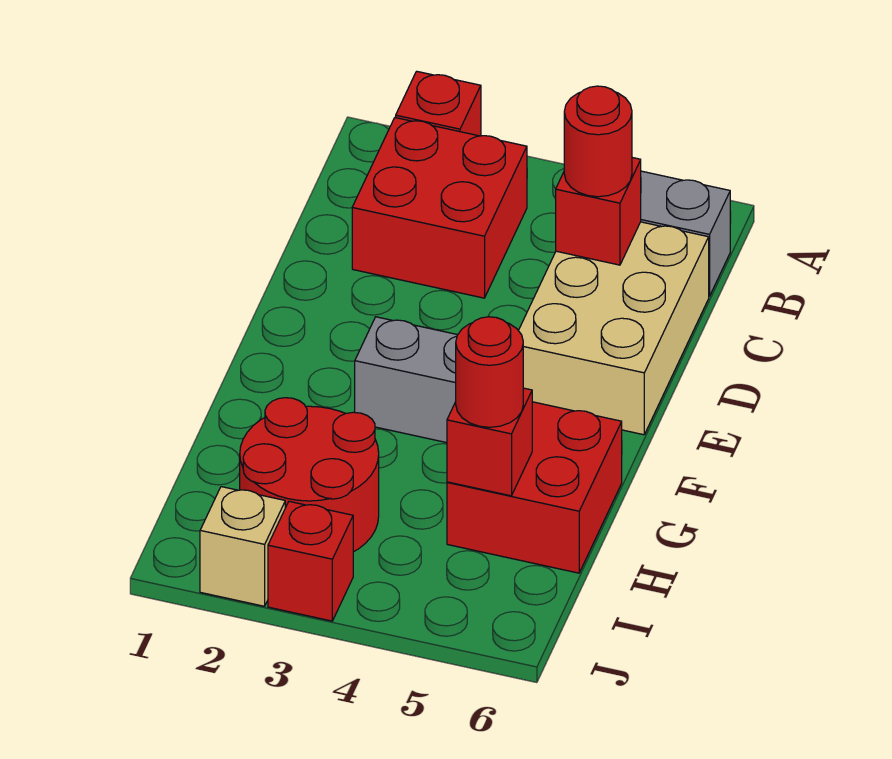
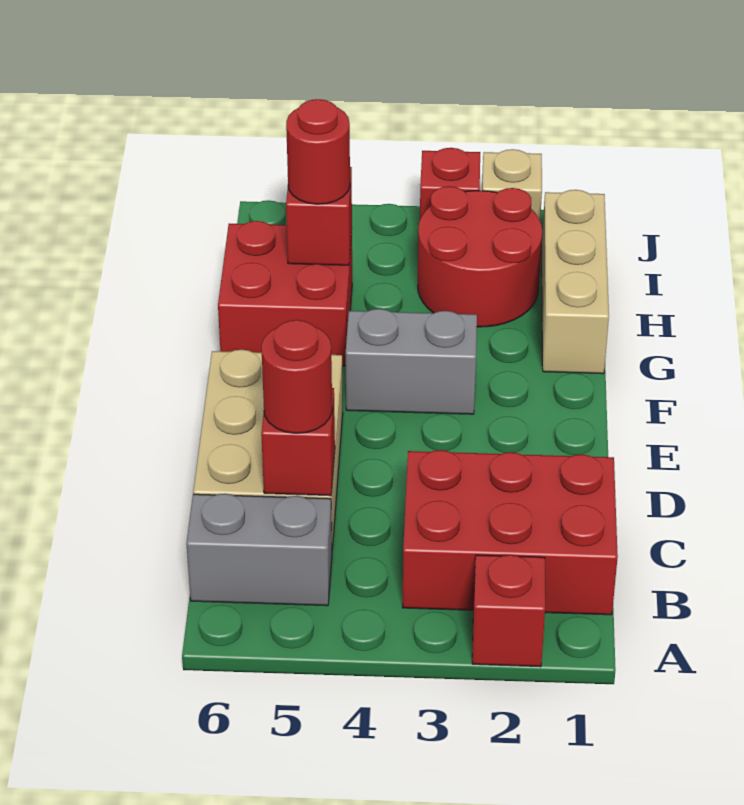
red brick B2:C3 level 1 -> red brick B1:C3 level 1
none -> tan brick G1:I1 level 1

